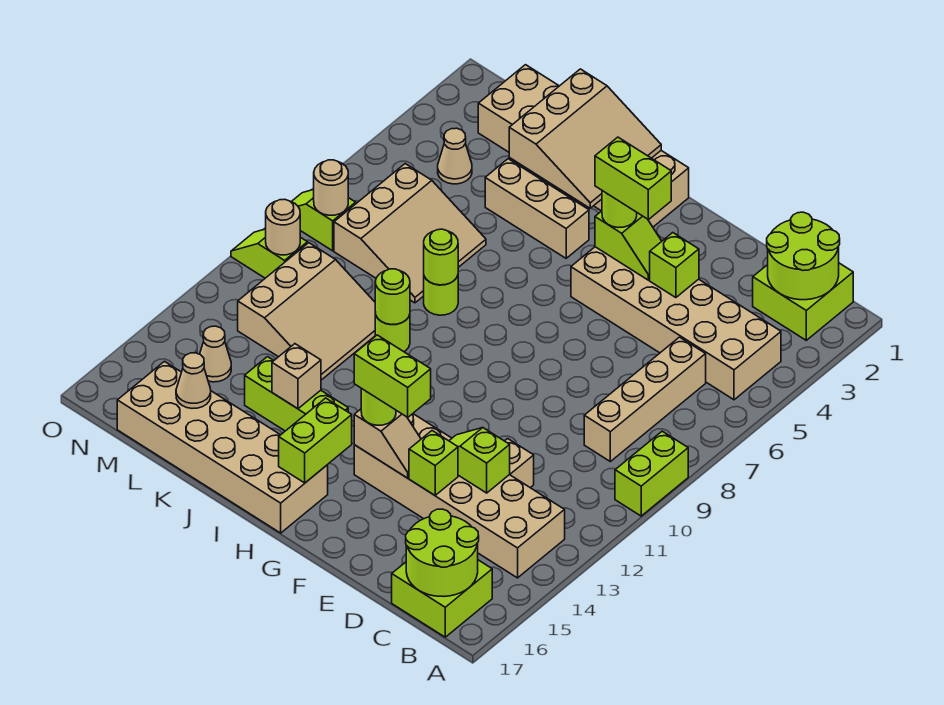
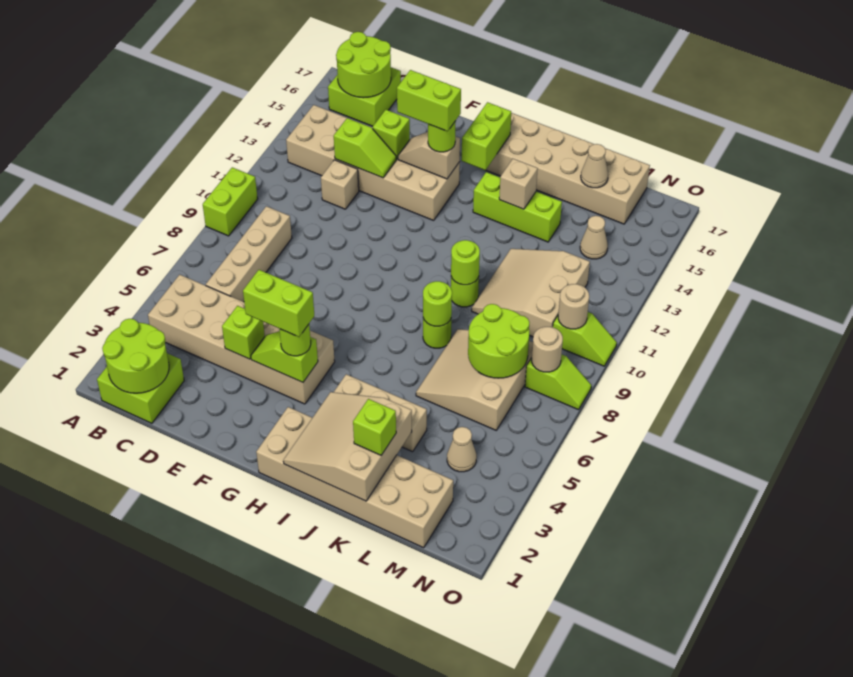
none -> lime brick K2 level 3
none -> lime round brick L7:M8 level 2

